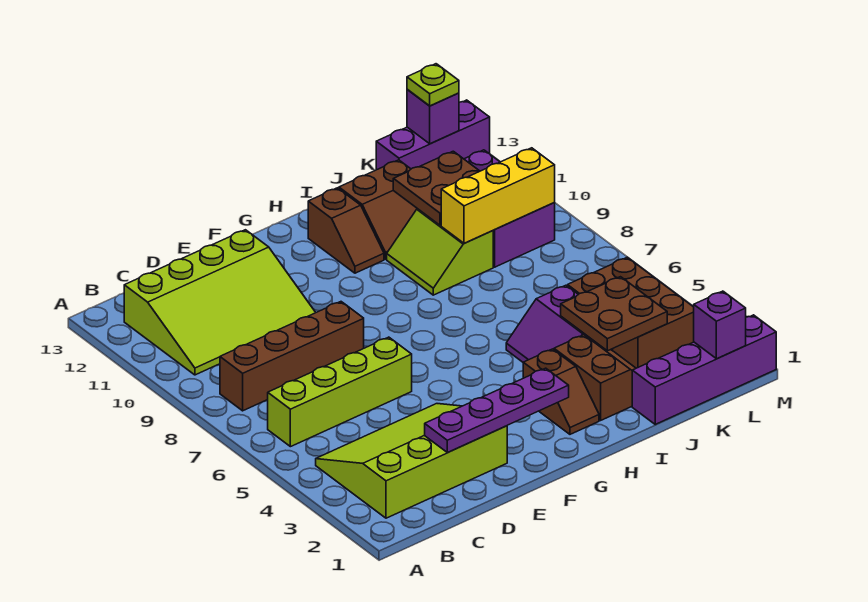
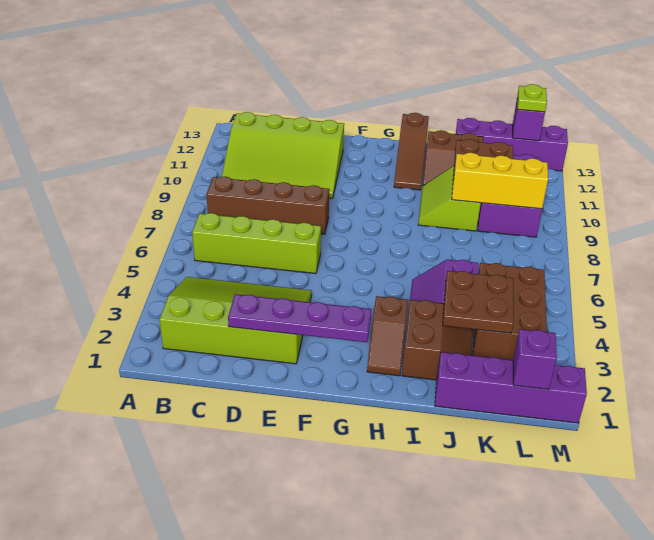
brown slope H11:H12 level 1 top 12 -> brown slope H11:H13 level 1 top 13
purple brick K13:M13 level 1 -> purple brick J13:M13 level 1

